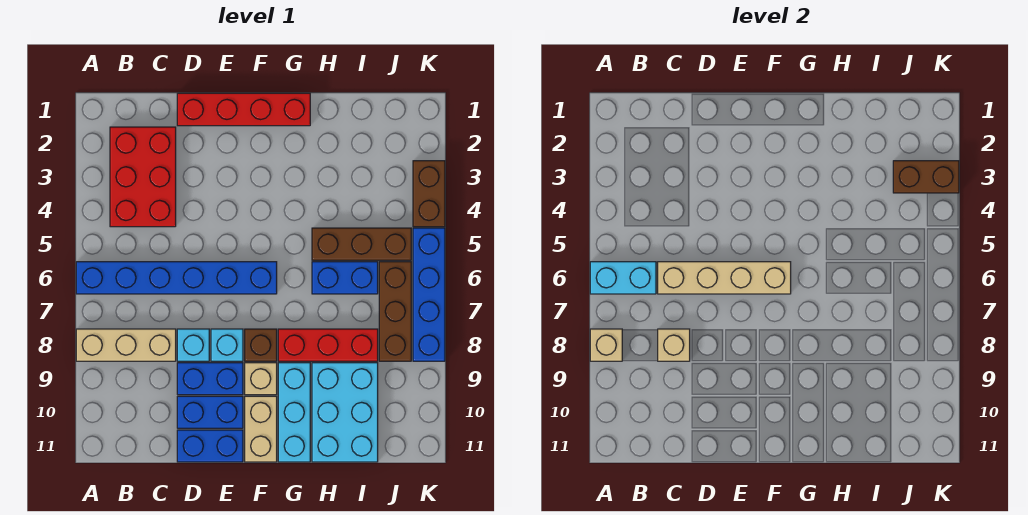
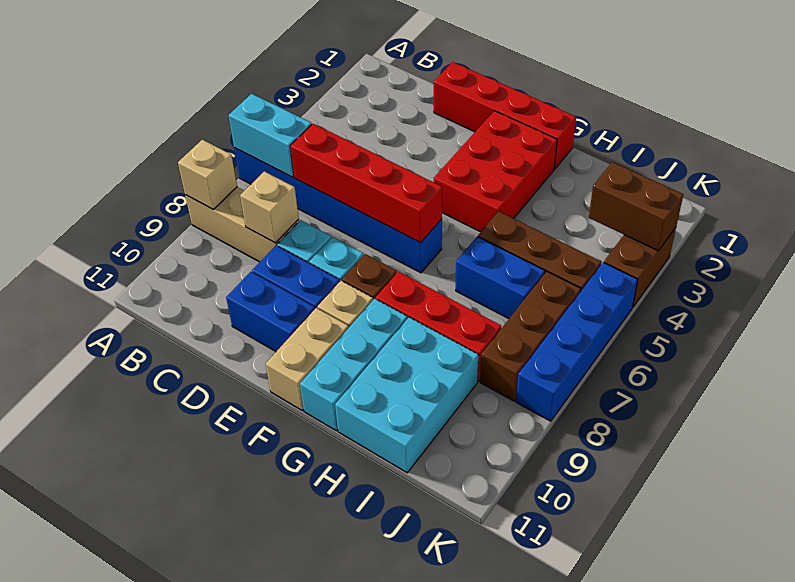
red brick B2:C4 level 1 -> red brick F2:G4 level 1
tan brick C6:F6 level 2 -> red brick C6:F6 level 2
blue brick D11:E11 level 1 -> none

